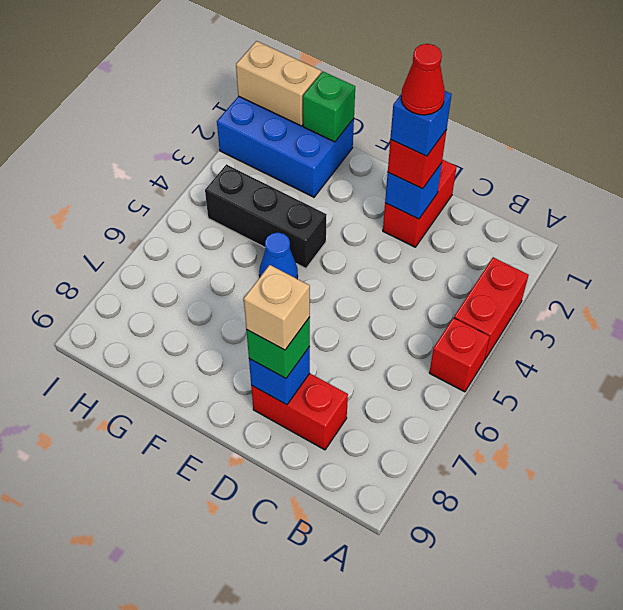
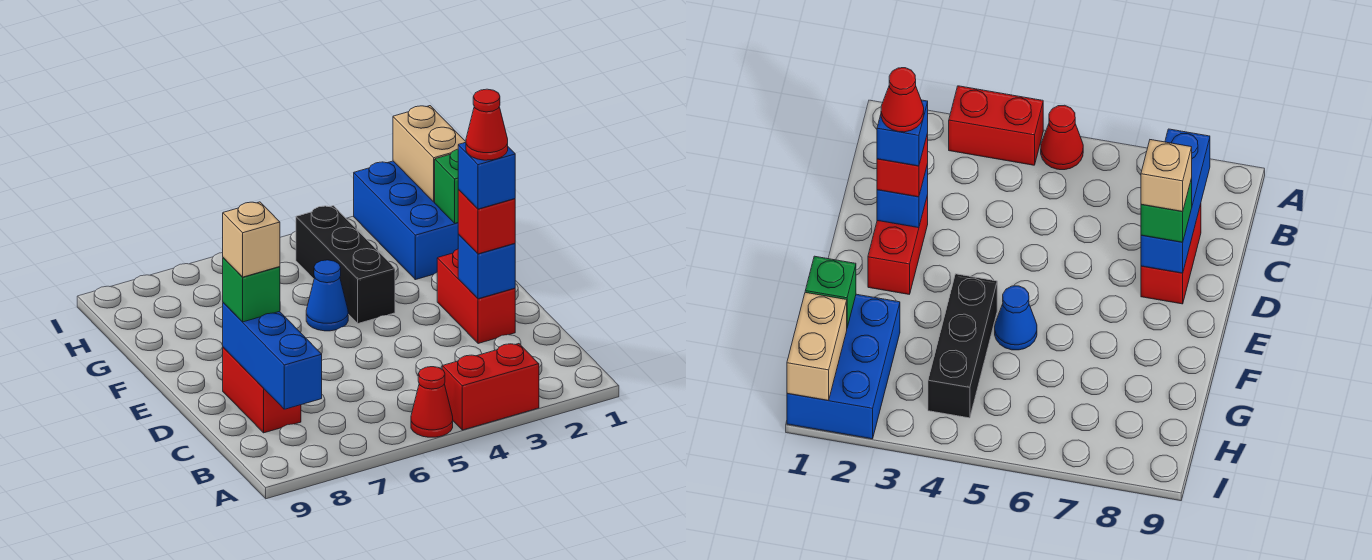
red brick A5 level 1 -> red cone A5 level 1
red brick D1:D2 level 1 -> red brick D2:E2 level 1
blue brick D8 level 2 -> blue brick B8:D8 level 2

